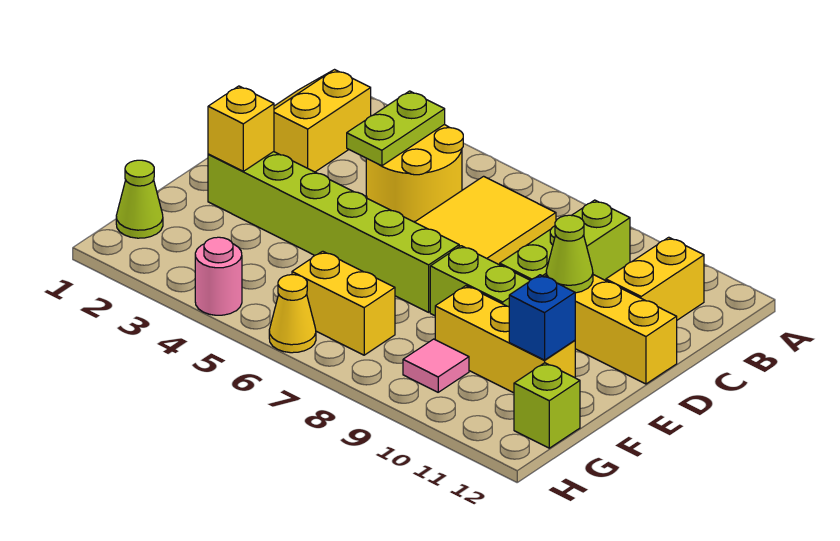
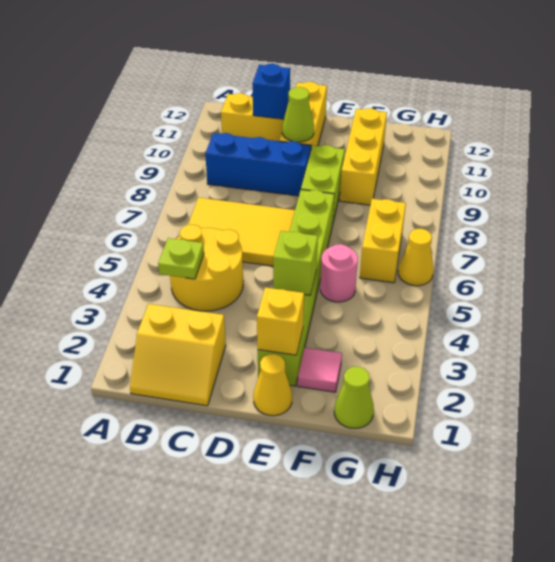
lime plate B4:C4 level 2 -> lime plate B4 level 2
lime brick B9:D9 level 1 -> blue brick B9:D9 level 1
none -> yellow cone E1 level 1
blue brick F11 level 2 -> blue brick C11 level 2
pink tile G9 level 1 -> pink tile F2 level 1
lime brick G12 level 1 -> lime brick E4 level 2
pink round brick H4 level 1 -> pink round brick F5 level 1

